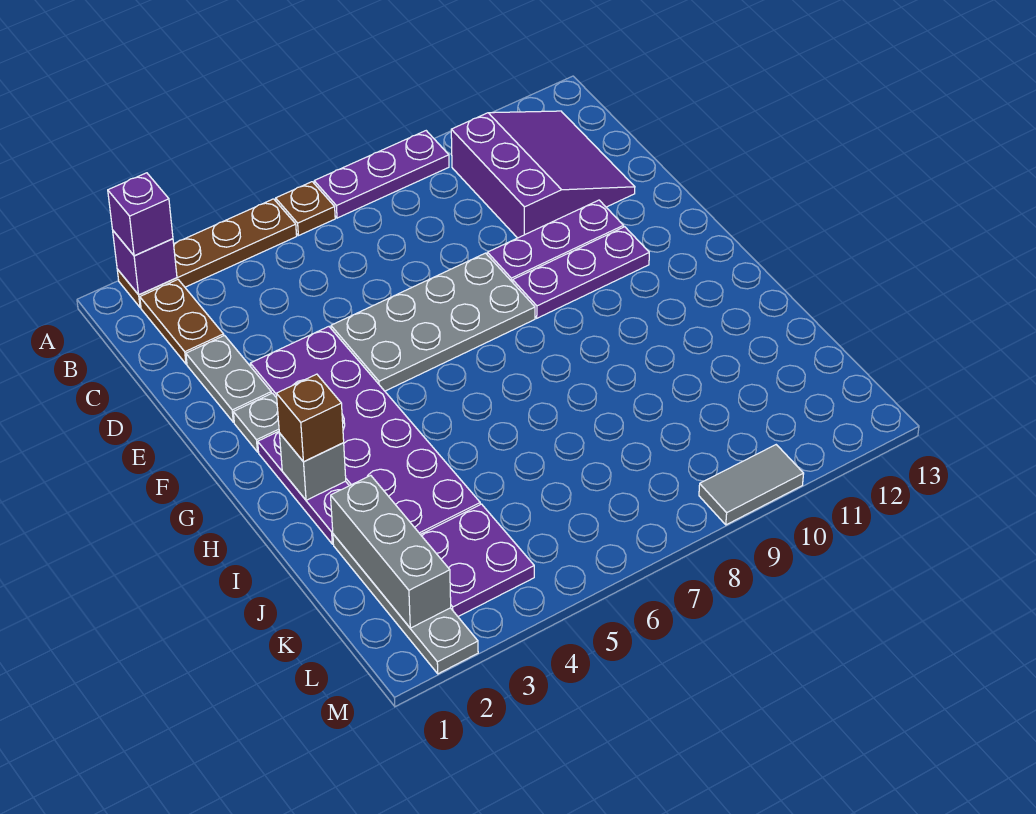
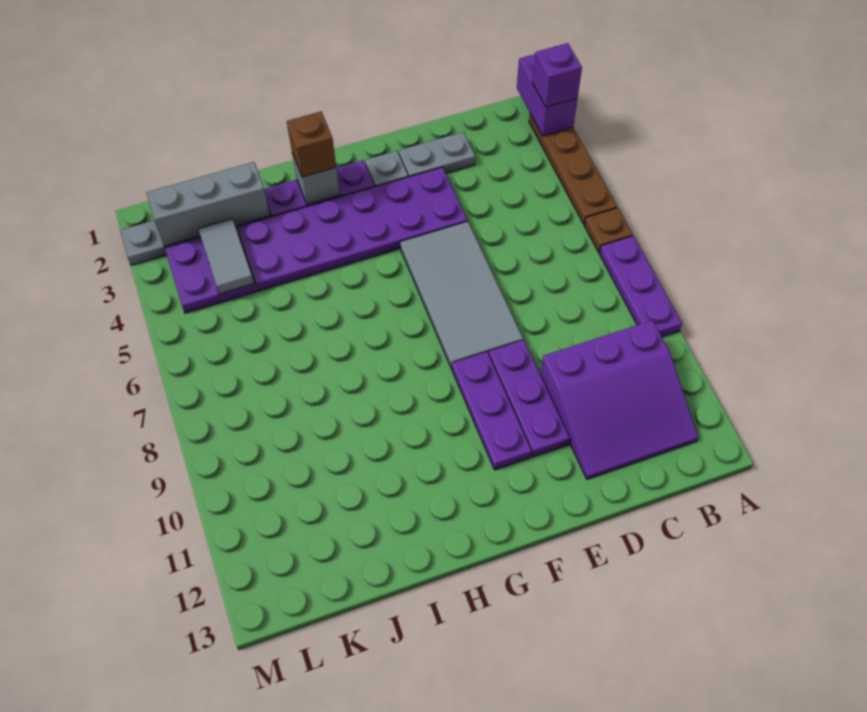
purple brick A2 level 2 -> purple brick A1:A2 level 2
brown plate B2:C2 level 1 -> none
grey plate E5:F8 level 1 -> grey tile E5:F8 level 1
grey tile M9:M10 level 1 -> grey tile K3:K4 level 2

